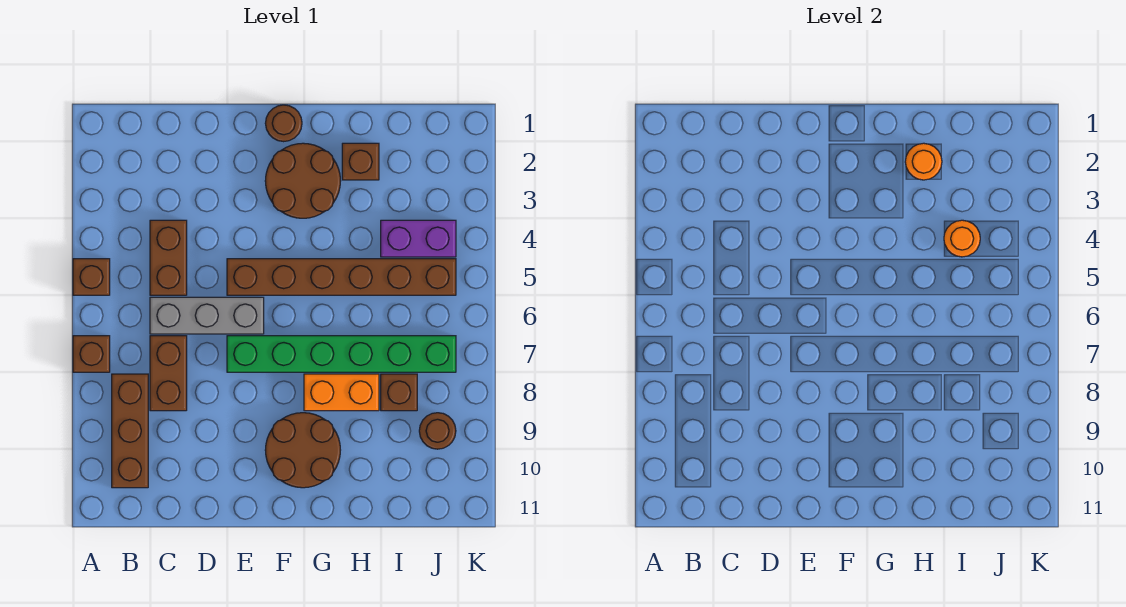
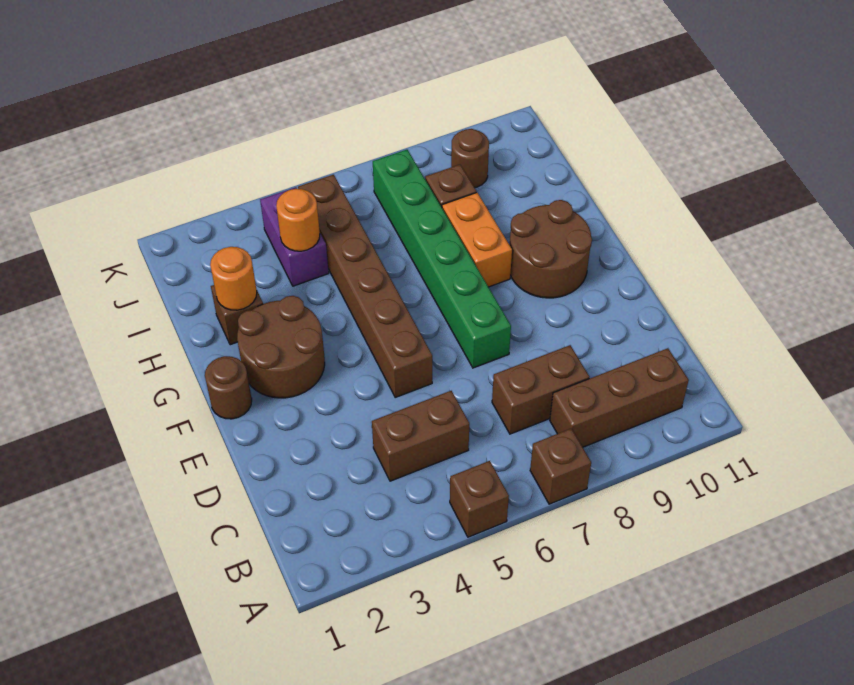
grey brick C6:E6 level 1 -> none

